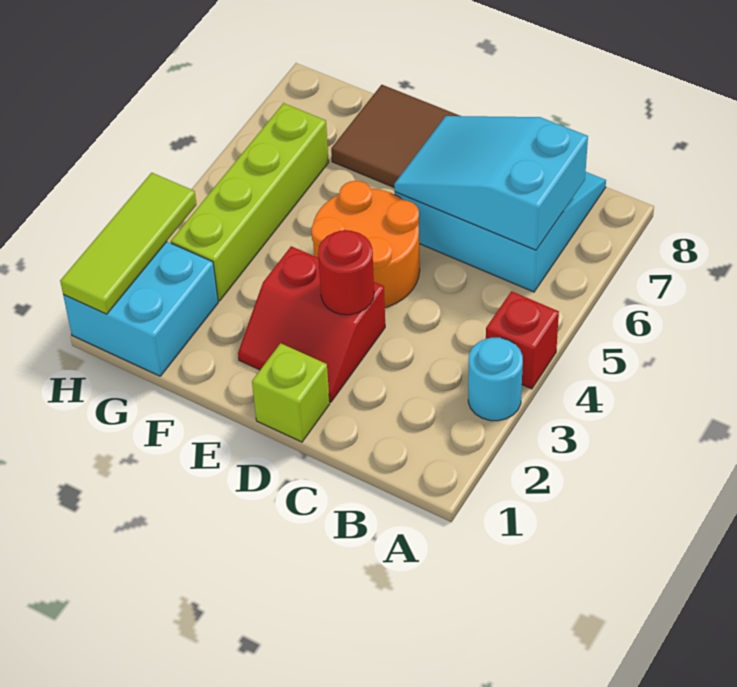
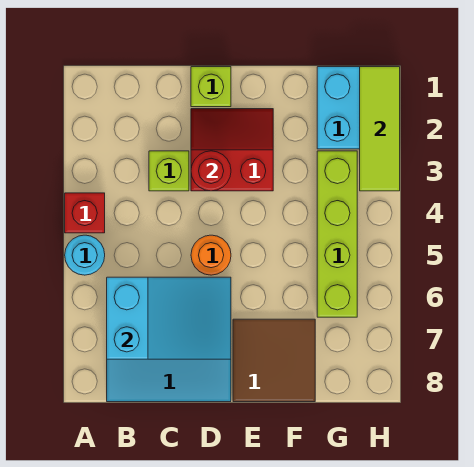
cyan round brick A3 level 1 -> cyan round brick A5 level 1
none -> lime brick C3 level 1
orange round brick D4:E5 level 1 -> orange round brick D5 level 1

